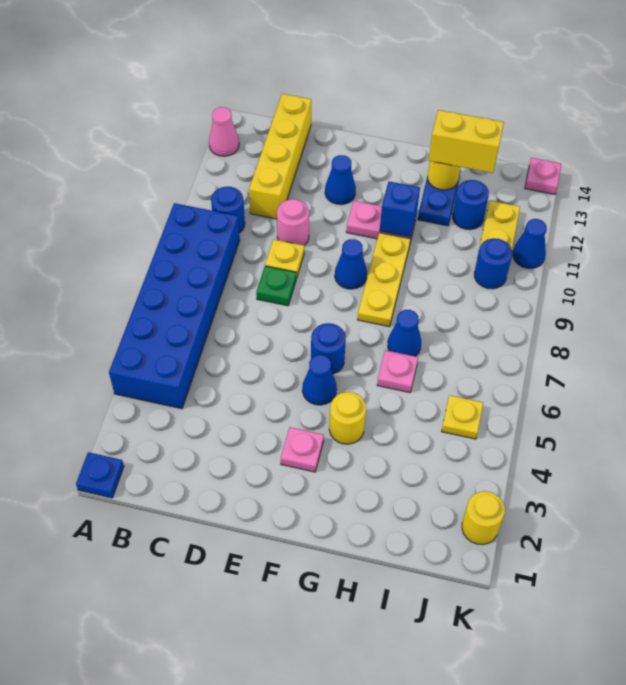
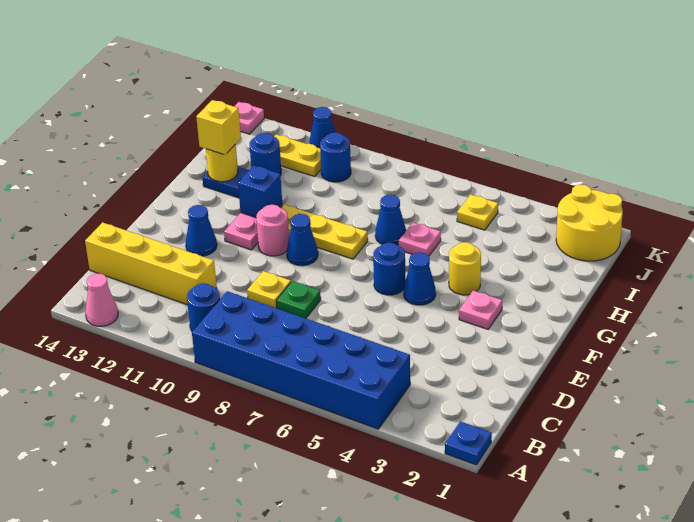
pink round brick D10 level 1 -> pink round brick F10 level 1
yellow brick H13:I13 level 3 -> yellow brick H13 level 3
yellow round brick K2 level 1 -> yellow round brick J1:K2 level 1

